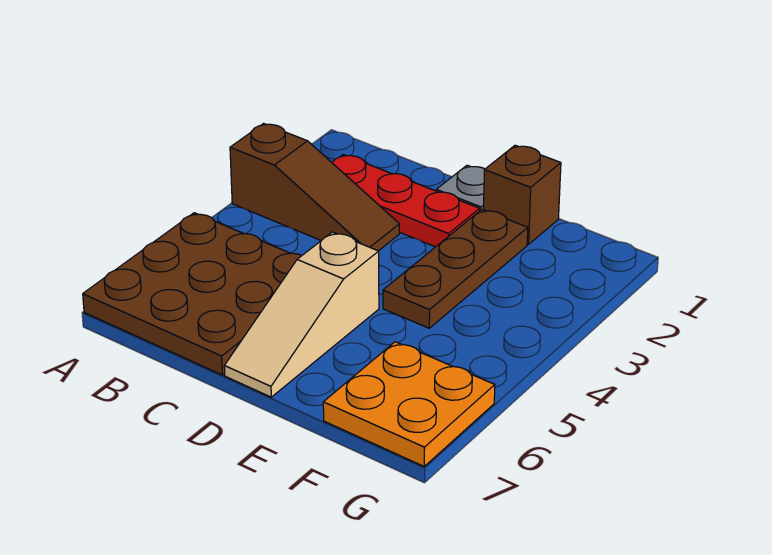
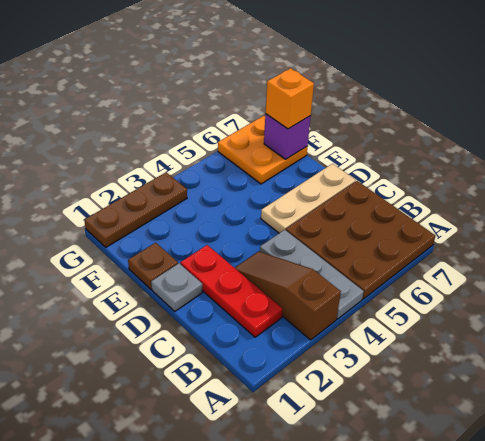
none -> grey plate A4:C4 level 1
tan slope D5:D7 level 1 top 5 -> tan plate D5:D7 level 1
brown brick E1 level 1 -> brown plate E1 level 1
brown plate E2:E4 level 1 -> brown plate G1:G3 level 1
none -> purple brick F7 level 2
none -> orange brick F7 level 3

